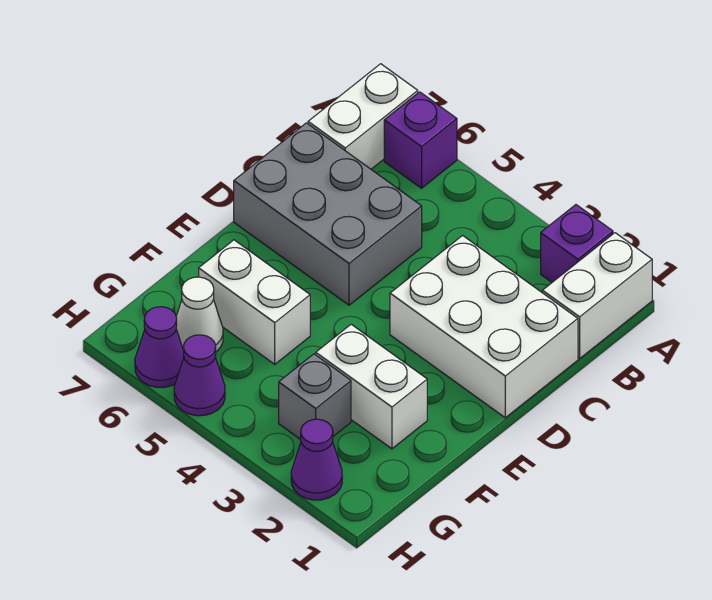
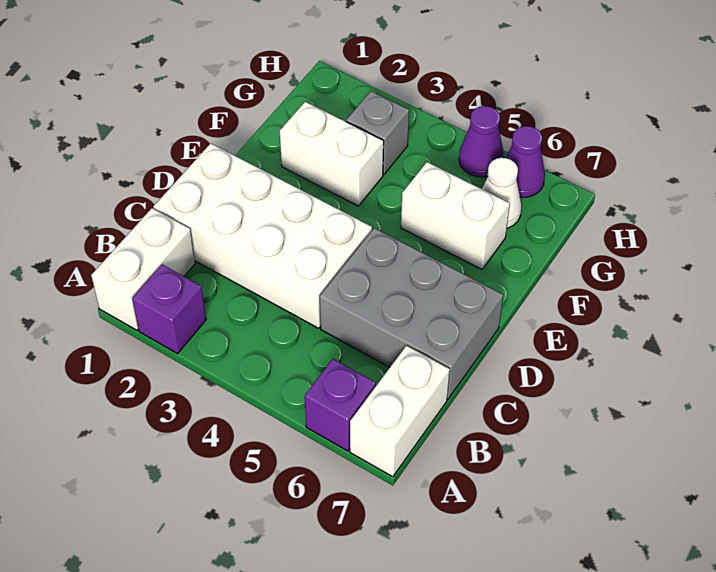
white brick C1:D3 level 1 -> white brick C1:D4 level 1
purple cone H2 level 1 -> none

